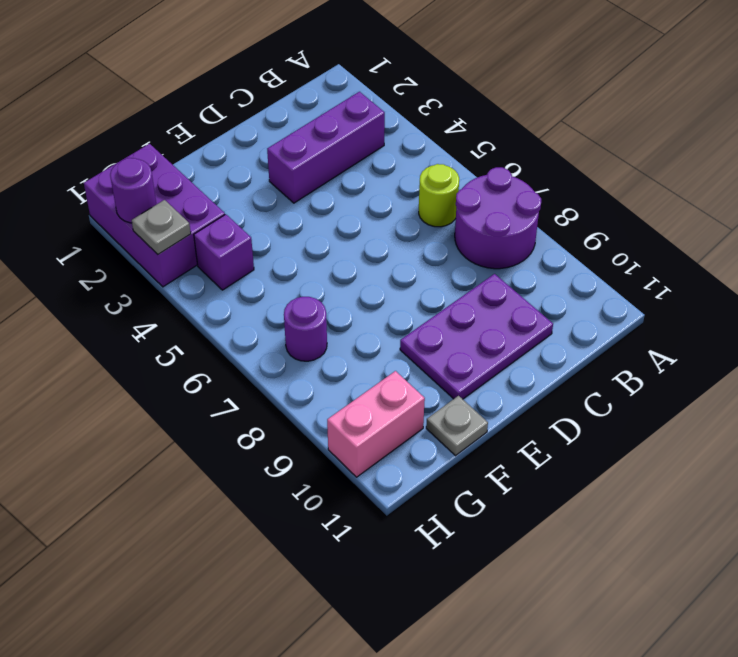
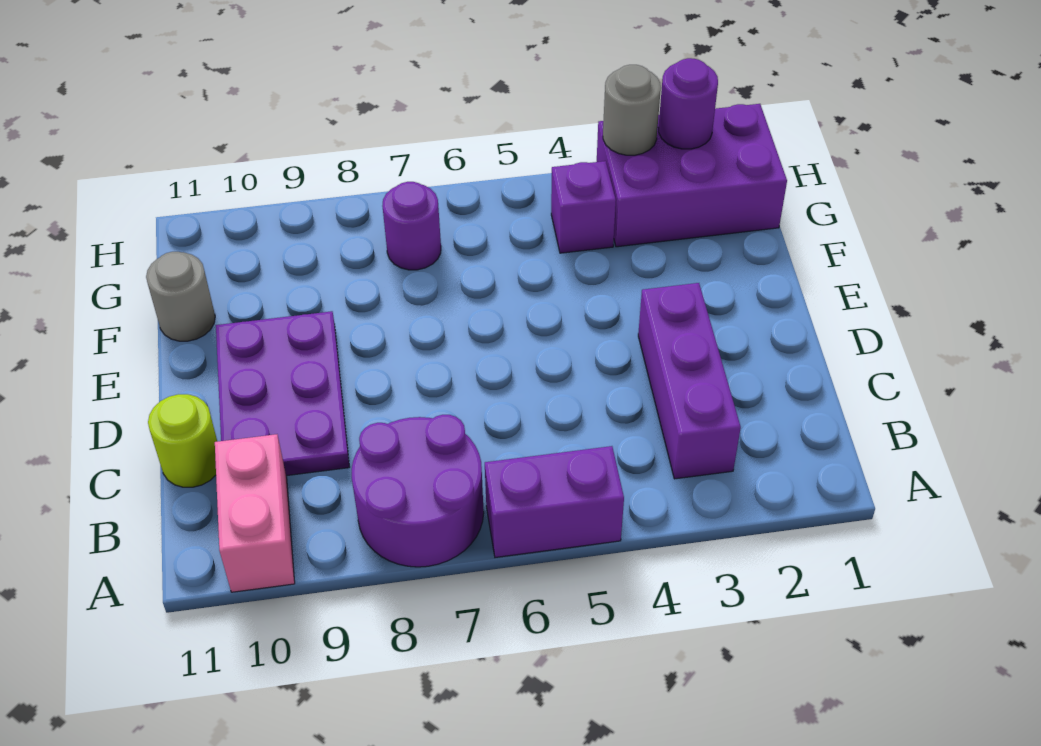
none -> purple brick A5:A6 level 1
lime round brick B6 level 1 -> lime round brick C11 level 1
grey plate F11 level 1 -> grey round brick F11 level 1
pink brick G10:H10 level 1 -> pink brick A10:B10 level 1
grey plate H3 level 2 -> grey round brick H3 level 2

